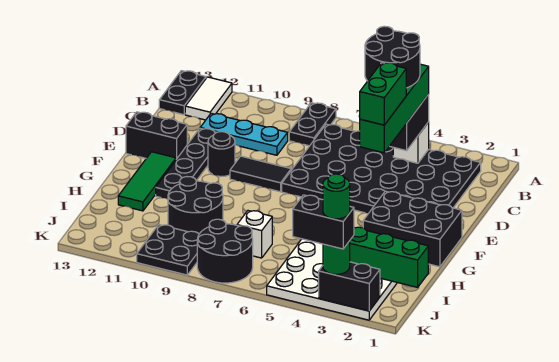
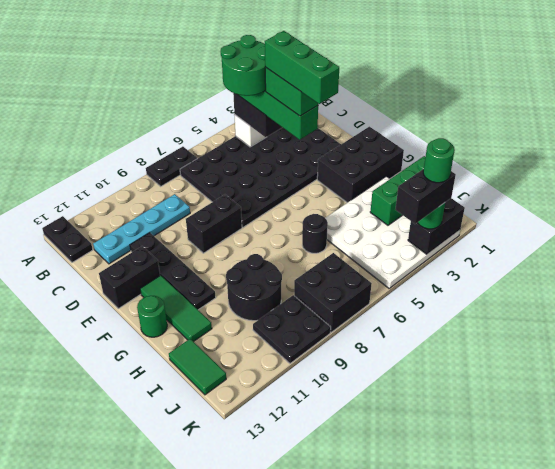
black plate A8:B8 level 1 -> black plate A7:A8 level 1
white tile A12:B12 level 1 -> none
black round brick B4:C5 level 5 -> green round brick B4:C5 level 5
cyan plate C9:C11 level 1 -> cyan plate C9:C12 level 1
none -> green brick D4:F4 level 6
black tile E8:E9 level 1 -> black brick E8:E9 level 1
black round brick E10 level 1 -> black round brick H6 level 1
none -> green round brick G13 level 1
white brick I7 level 1 -> none
none -> green tile I13:J13 level 1
black round brick J7:K8 level 1 -> black brick J7:K8 level 1

